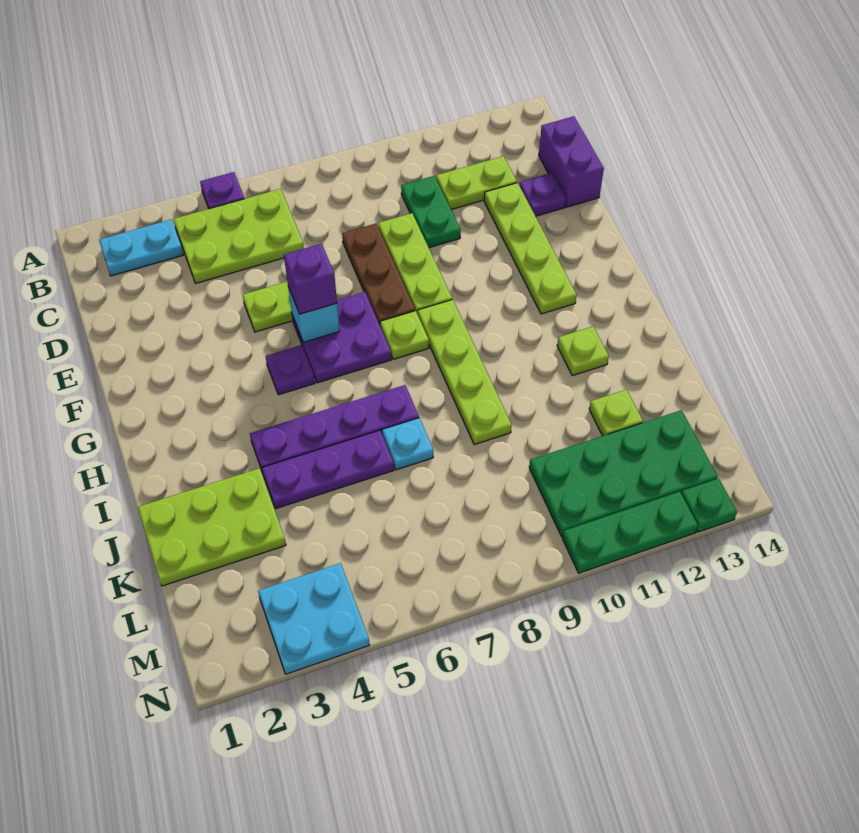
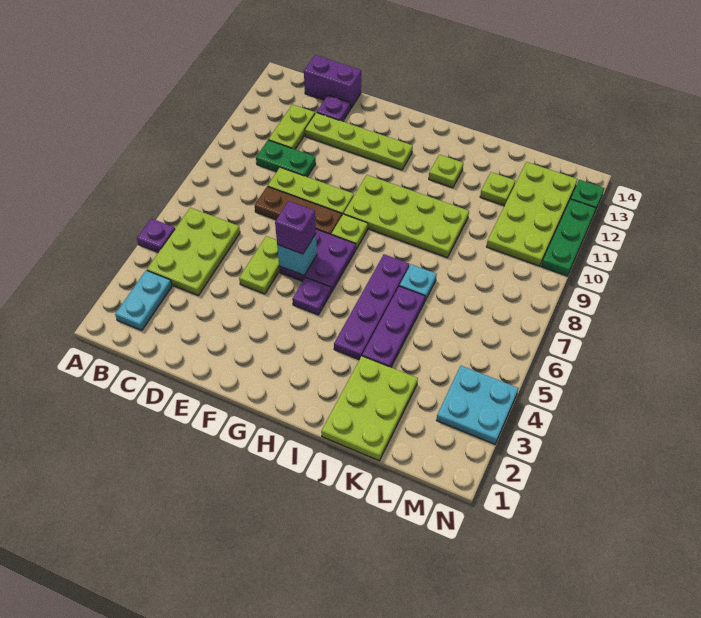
lime plate G9:J9 level 1 -> lime plate G9:J10 level 1
green plate L10:M13 level 1 -> lime plate L10:M13 level 1

